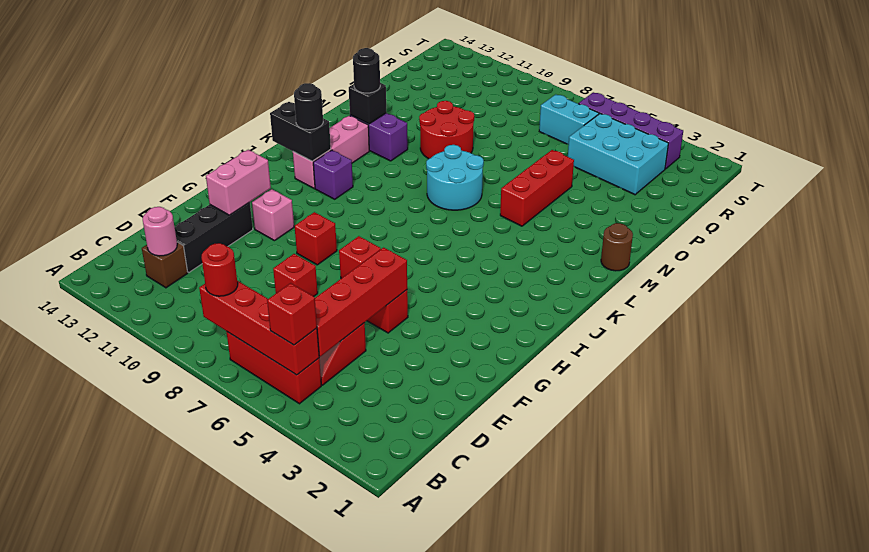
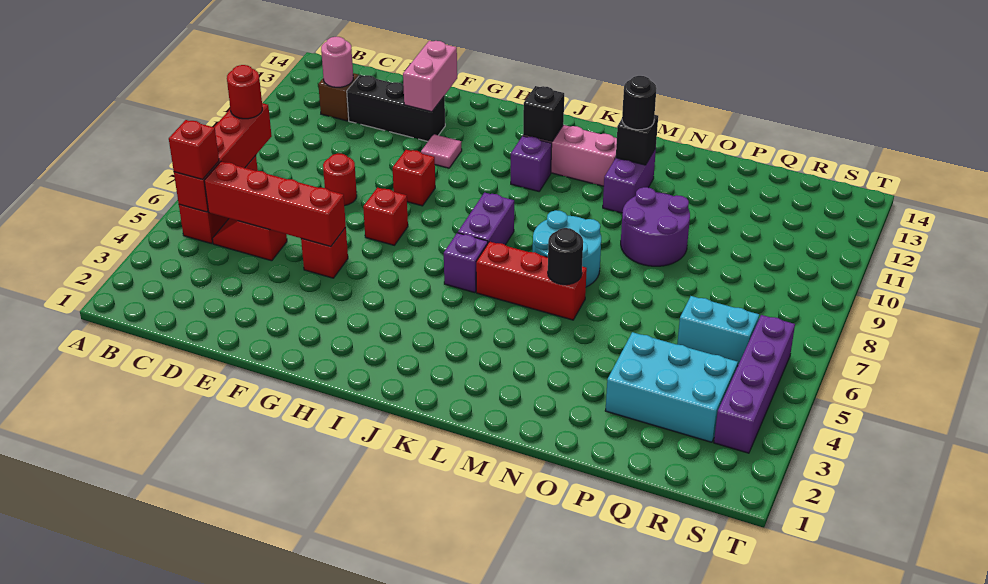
red brick E8 level 1 -> red round brick E8 level 1
pink brick F12:G12 level 2 -> pink brick F12:F13 level 2
pink brick G11 level 1 -> pink tile G11 level 1
none -> purple brick J6 level 1
none -> purple brick J7:J8 level 1
black brick J12:J13 level 2 -> black brick J12 level 2
black round brick J12 level 3 -> black round brick M6 level 2
brown round brick M1 level 1 -> none
red brick M5:O5 level 1 -> red brick K6:M6 level 1
red round brick N9:O10 level 1 -> purple round brick N9:O10 level 1
cyan brick Q3:R5 level 1 -> cyan brick P3:R4 level 1
cyan brick R6:R7 level 1 -> cyan brick Q6:R6 level 1

